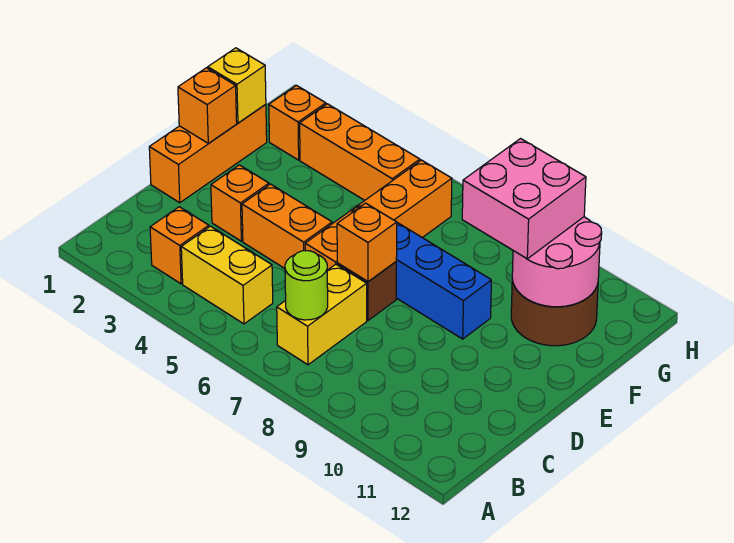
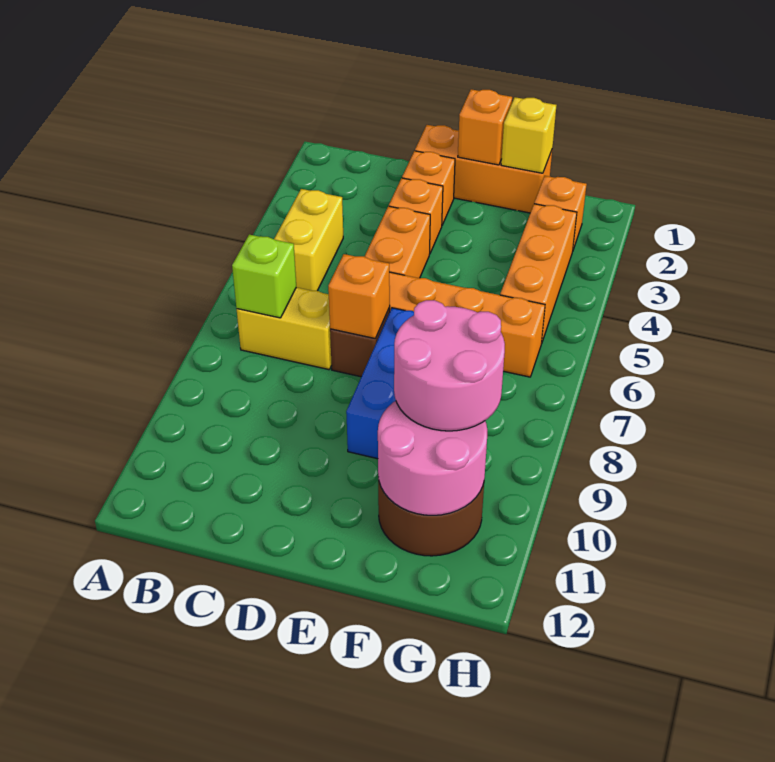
orange brick B3 level 1 -> orange brick D2 level 1
lime round brick B7 level 2 -> lime brick B7 level 2
pink brick F9:G10 level 3 -> pink round brick F9:G10 level 3

